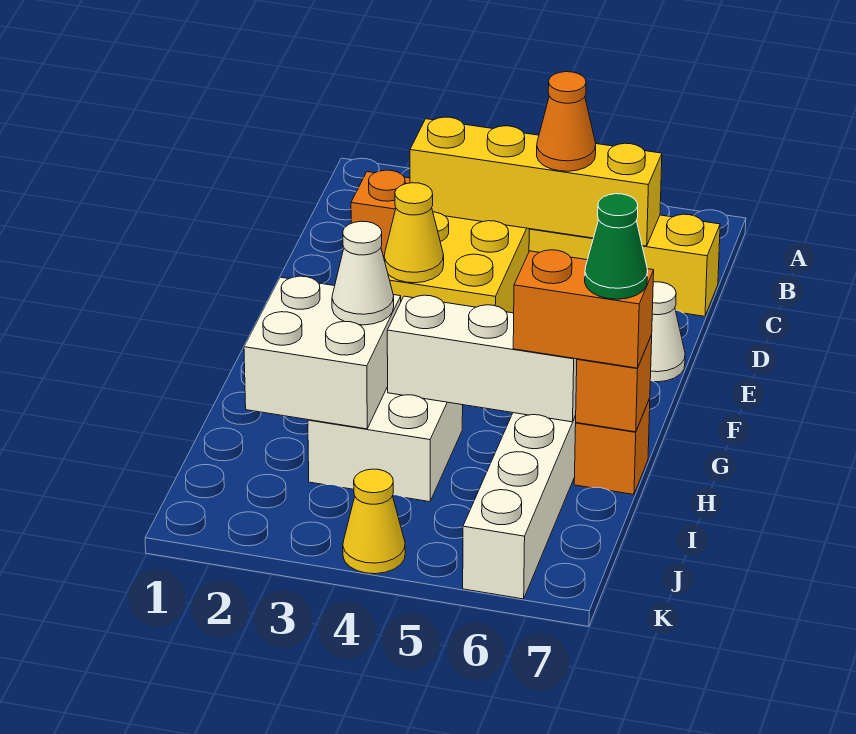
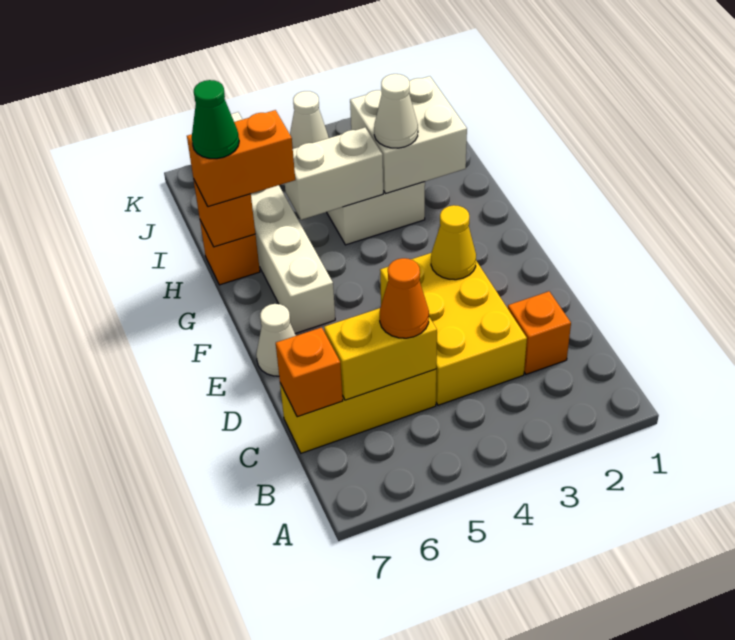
yellow brick C3:C6 level 2 -> yellow brick C5:C6 level 2
none -> orange brick C7 level 2
white brick H4:H6 level 2 -> white brick H4:H5 level 2
yellow cone K4 level 1 -> white cone K4 level 1

